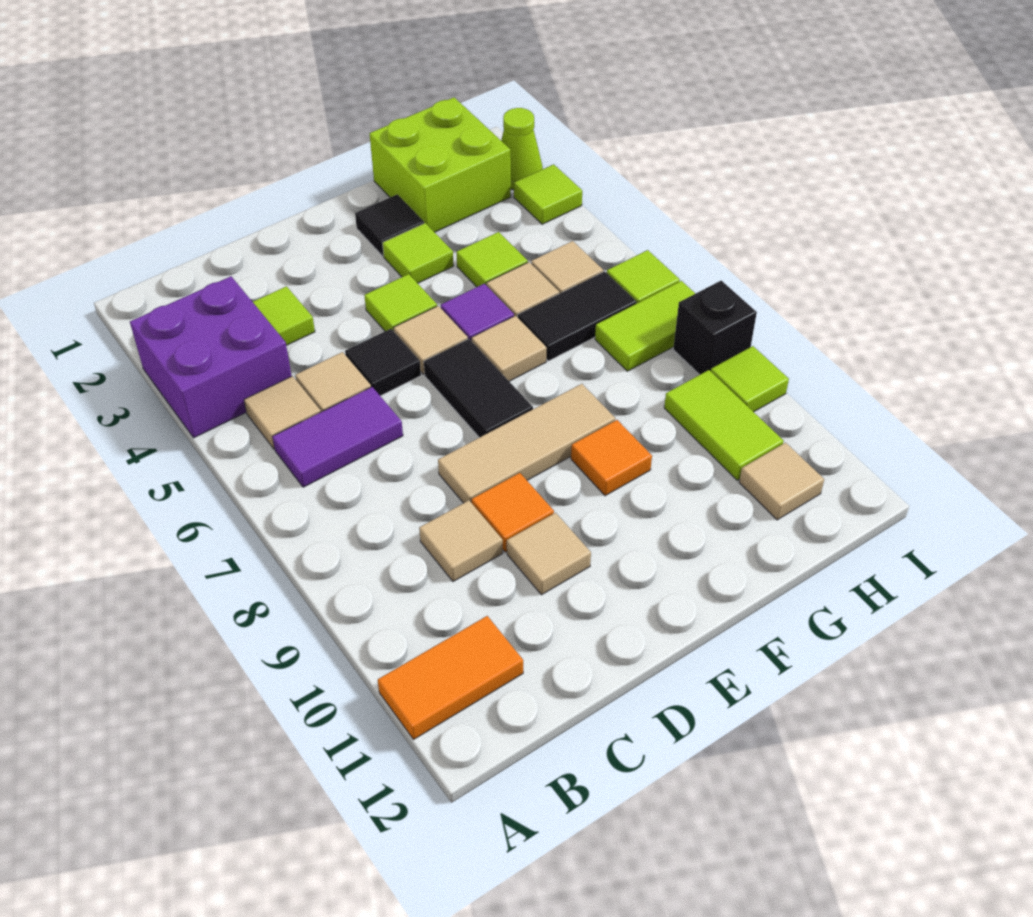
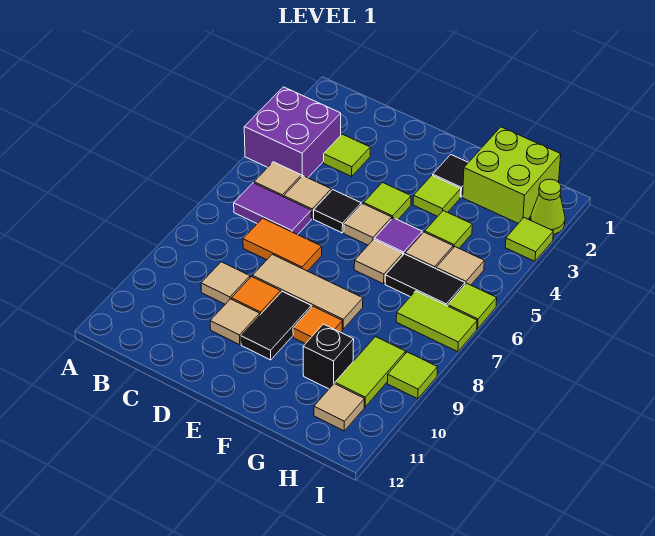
orange tile A11:B11 level 1 -> orange tile C7:D7 level 1
black tile E6:E7 level 1 -> black tile E9:E10 level 1
black brick I8 level 1 -> black brick G10 level 1

